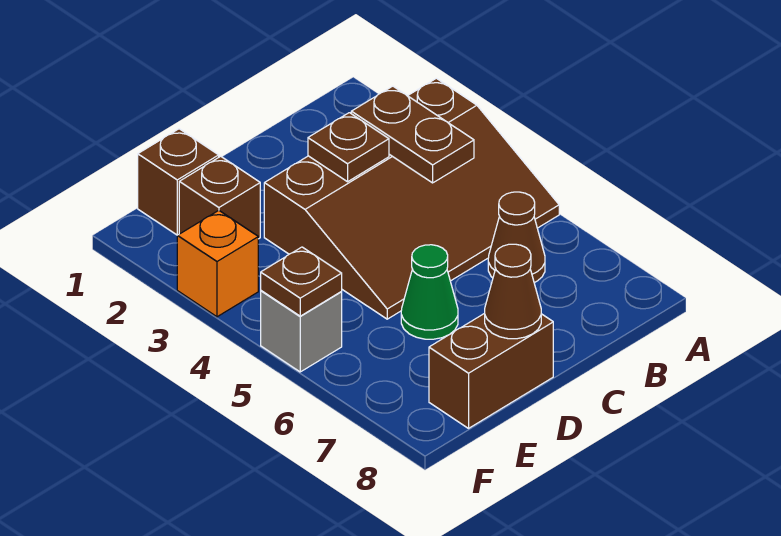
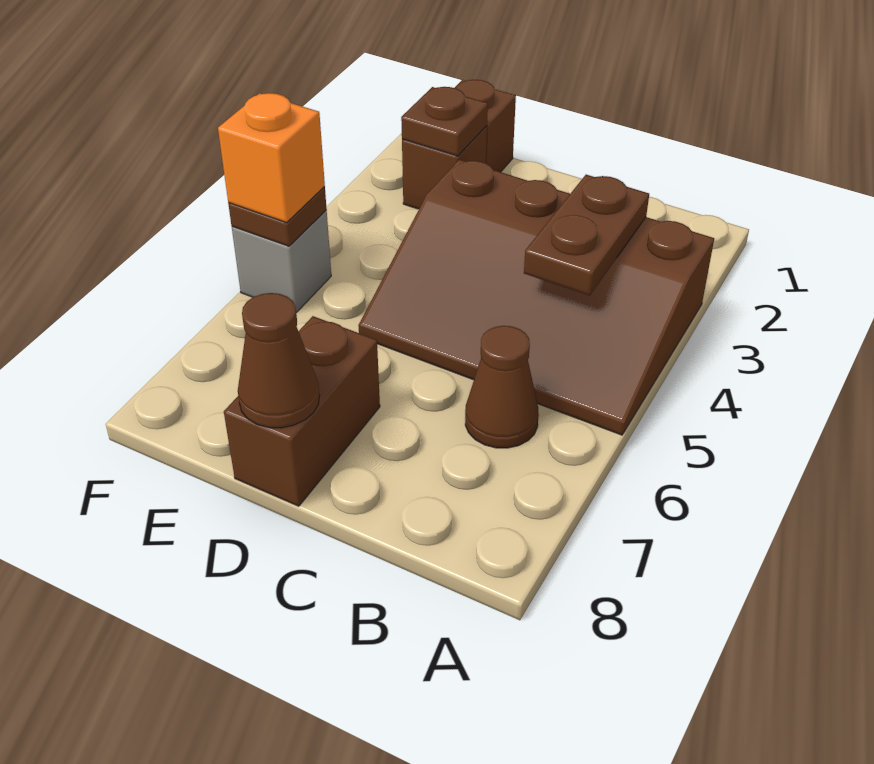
brown plate C3 level 2 -> brown plate E2 level 2
green cone D6 level 1 -> none
brown brick D8:E8 level 1 -> brown brick D7:D8 level 1
orange brick F3 level 1 -> orange brick F5 level 3

